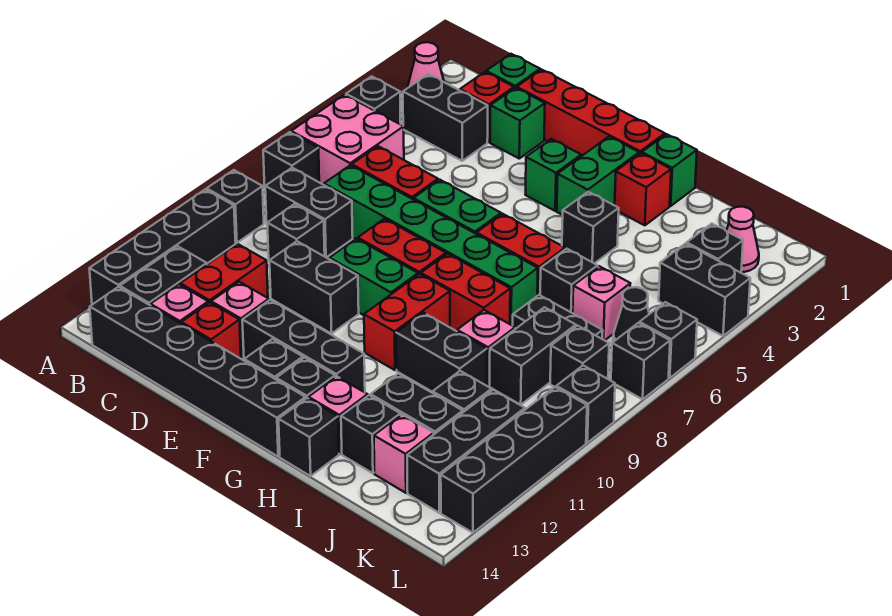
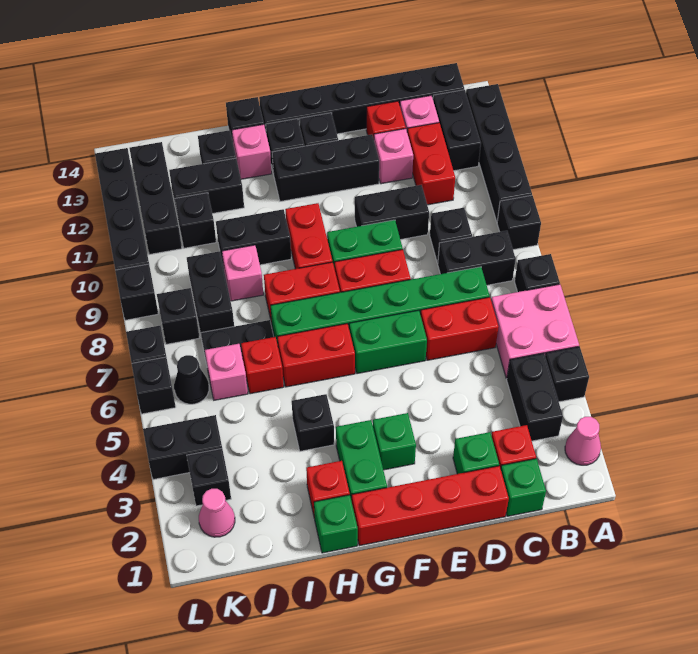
black brick B3:C3 level 1 -> black brick B3:B4 level 1
black brick I6 level 1 -> red brick I6 level 1
pink brick J13 level 1 -> none

